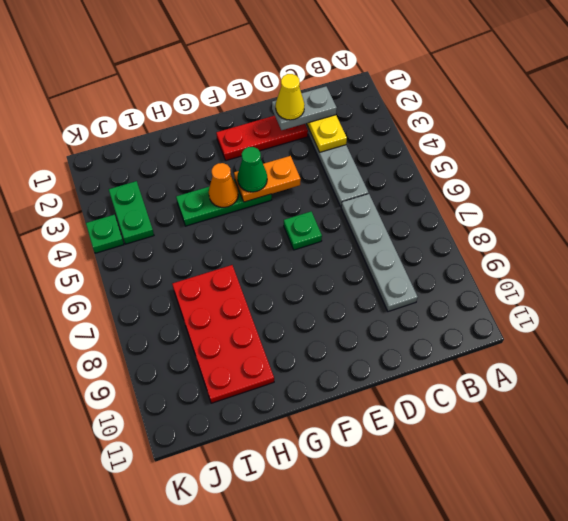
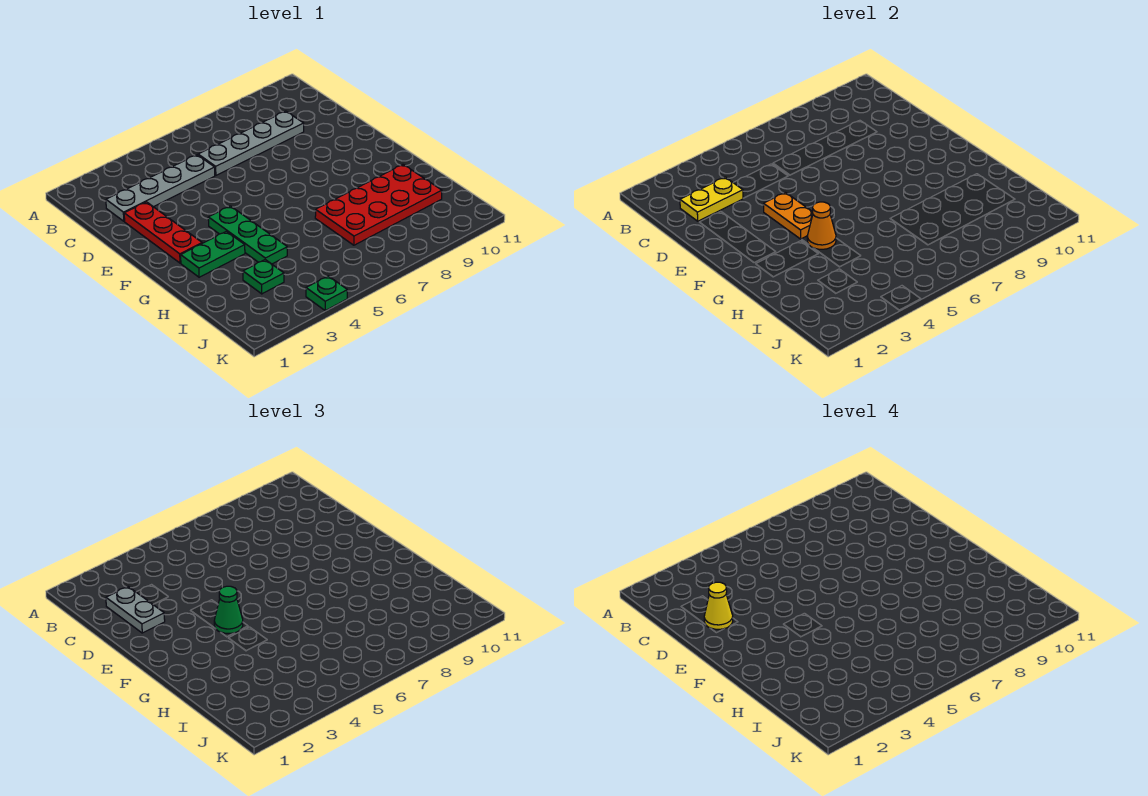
green plate E6 level 1 -> green plate I3 level 1
green plate J3:J4 level 1 -> green plate G2:G3 level 1

